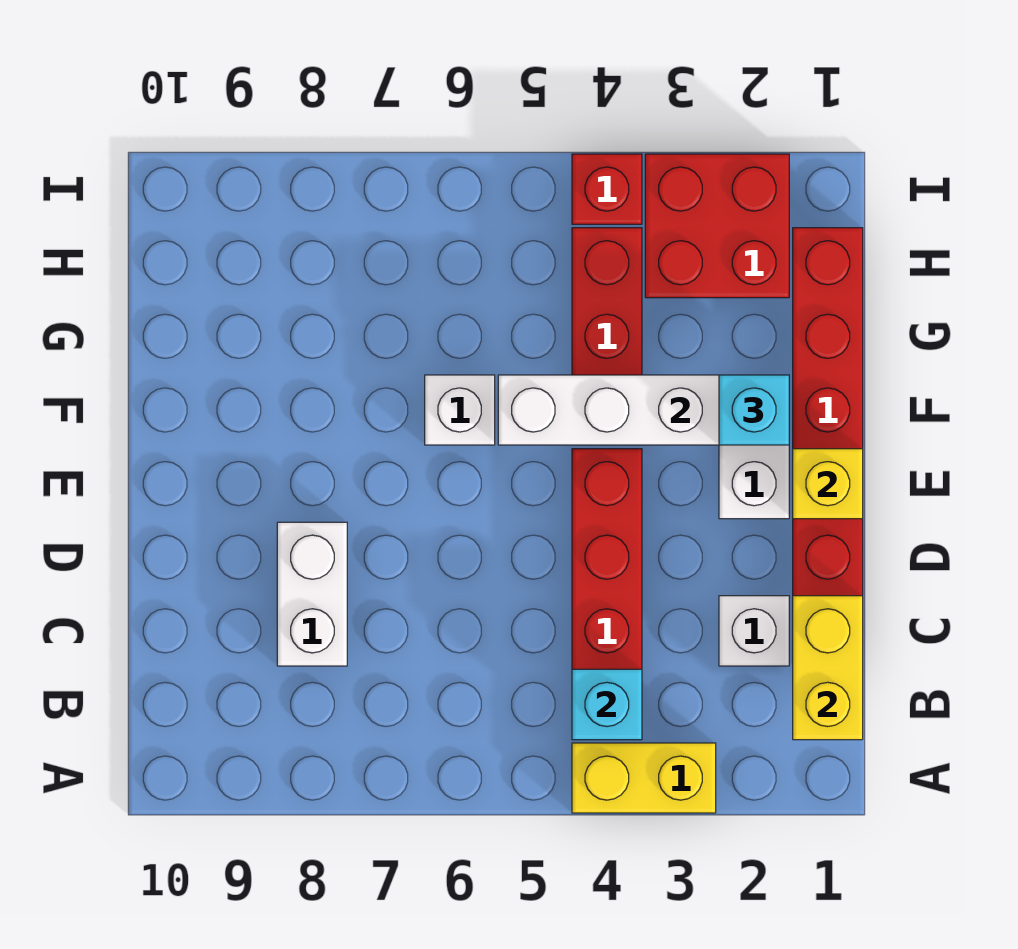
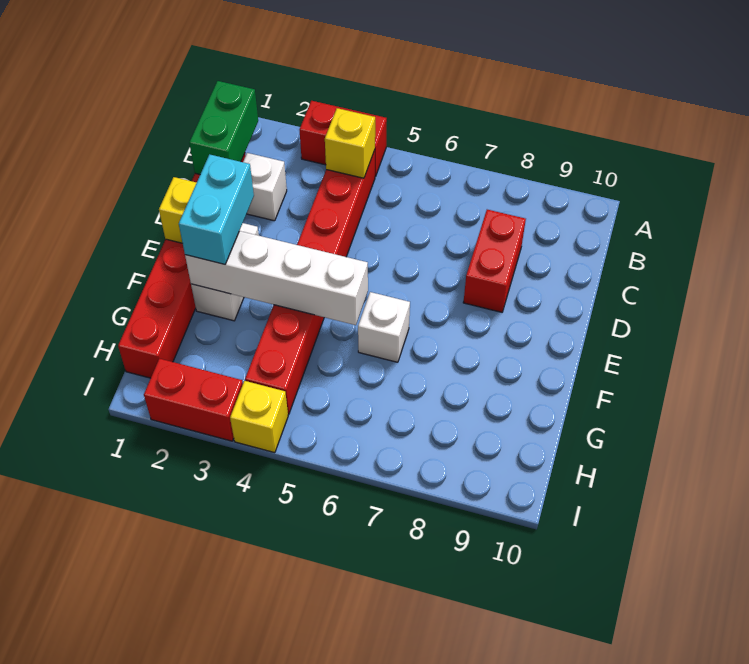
yellow brick A3:A4 level 1 -> red brick A3:A4 level 1
yellow brick B1:C1 level 2 -> green brick B1:C1 level 2
cyan brick B4 level 2 -> yellow brick B4 level 2
white brick C8:D8 level 1 -> red brick C8:D8 level 1
cyan brick F2 level 3 -> cyan brick E2:F2 level 3
red brick H2:I3 level 1 -> red brick I2:I3 level 1
red brick I4 level 1 -> yellow brick I4 level 1

